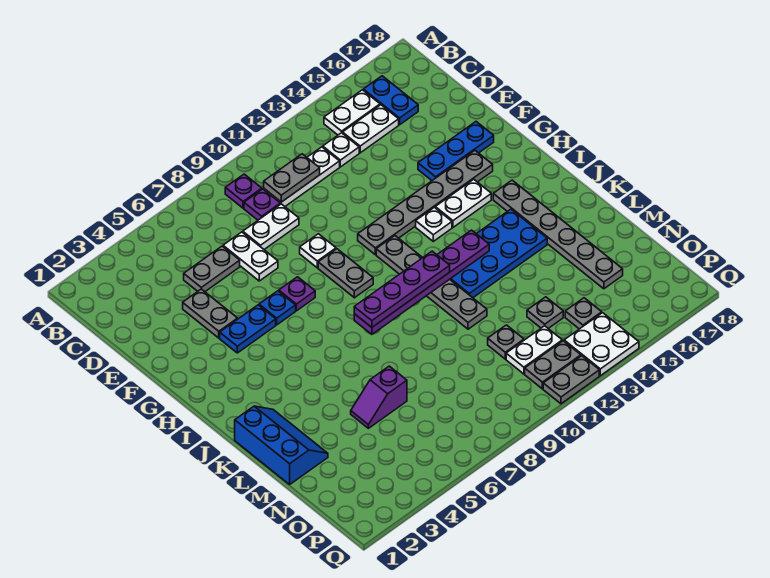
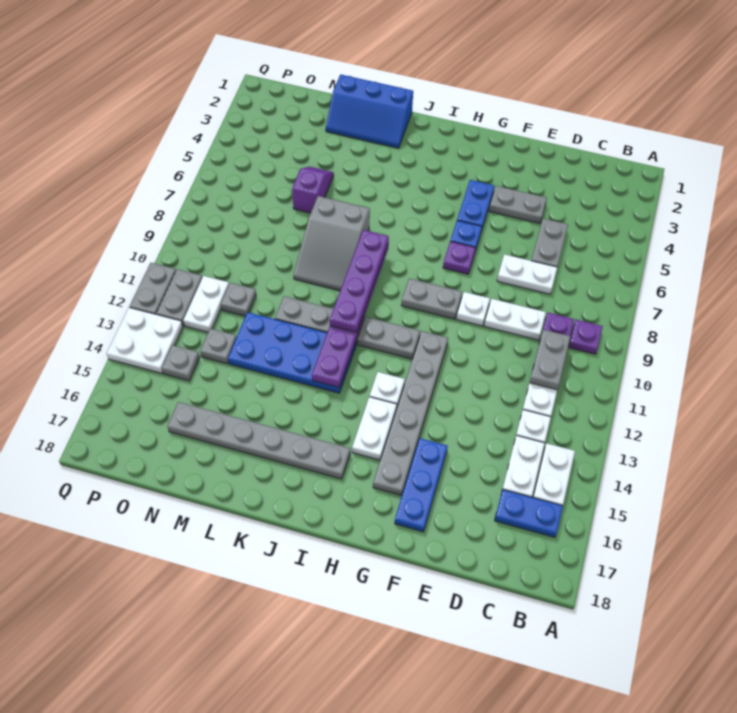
white plate D8:D9 level 1 -> white plate D9:E9 level 1
blue plate J12:K15 level 1 -> blue plate J12:M13 level 1
none -> grey slope K7:L9 level 1 top 7

